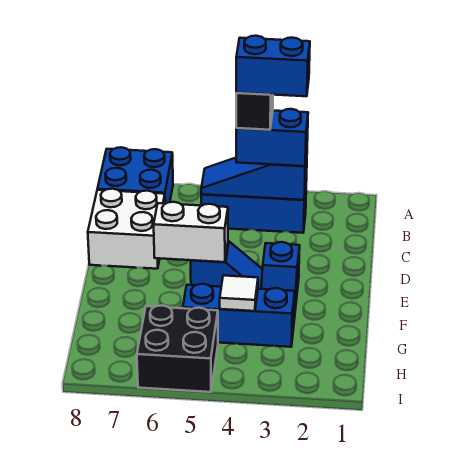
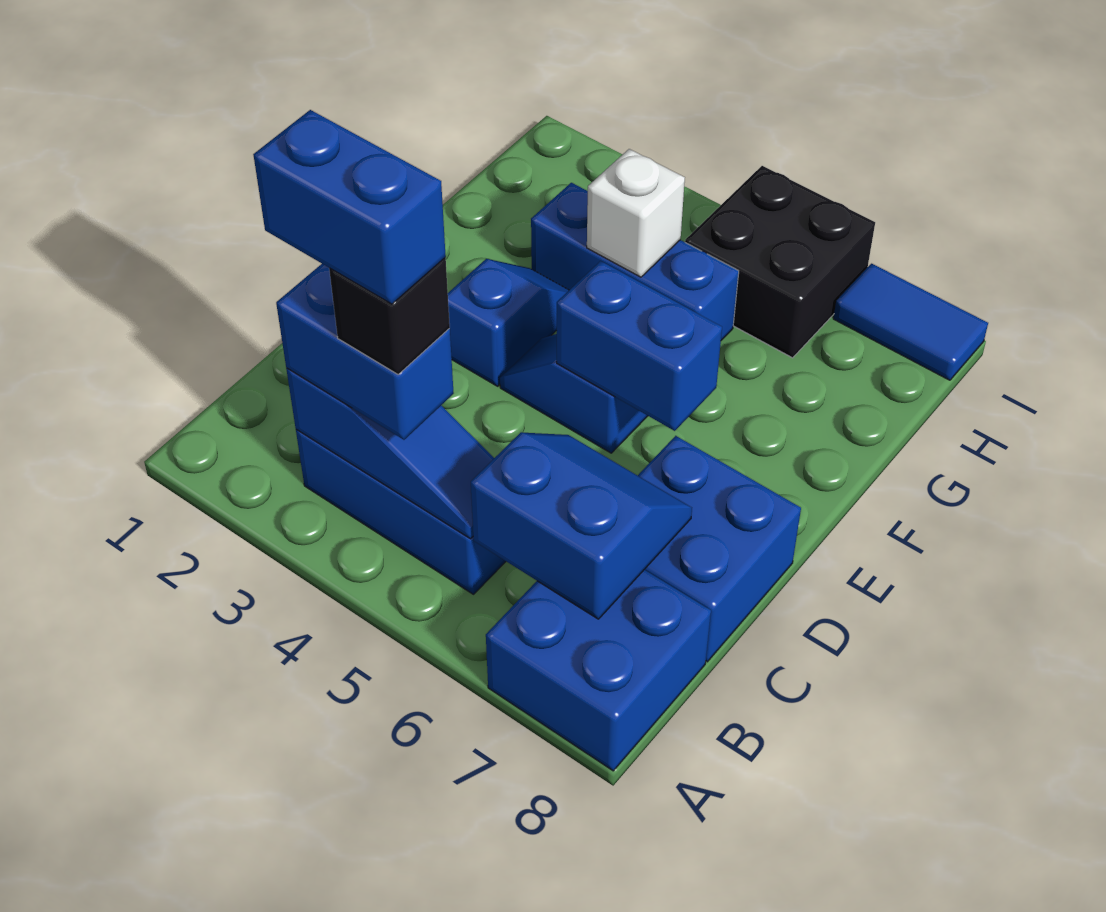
none -> blue slope B6:C7 level 2 top B
white brick C7:D8 level 1 -> blue brick C7:D8 level 1
white brick E5:E6 level 2 -> blue brick E5:E6 level 2
white tile G4 level 2 -> white brick G4 level 2
none -> blue tile I7:I8 level 1

